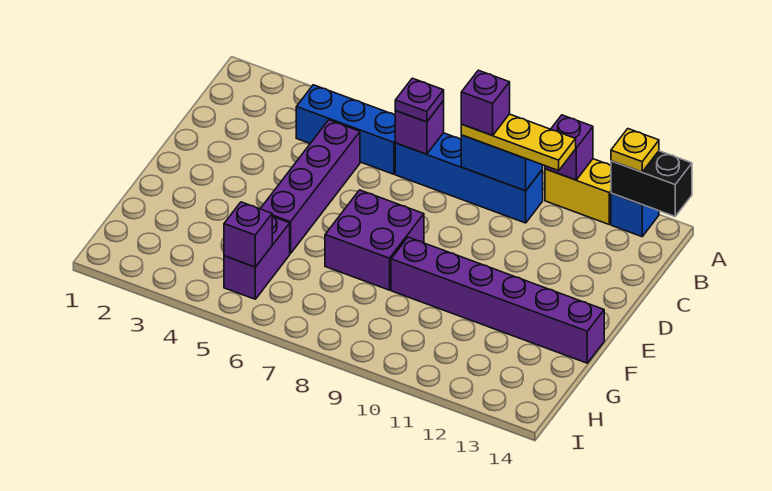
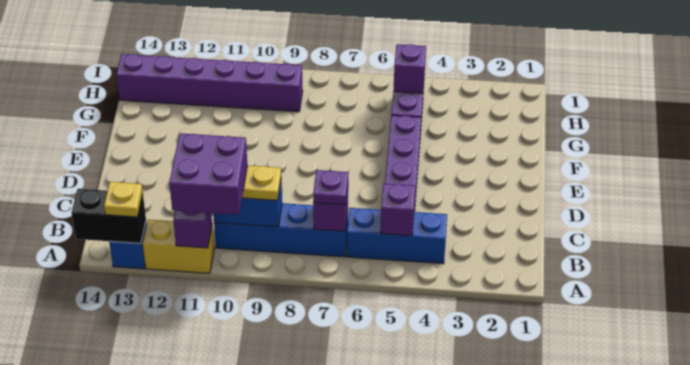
purple brick B9 level 4 -> purple brick B5 level 2
purple brick E7:F8 level 1 -> purple brick A10:B11 level 4
purple brick F9:F14 level 1 -> purple brick H9:H14 level 1

